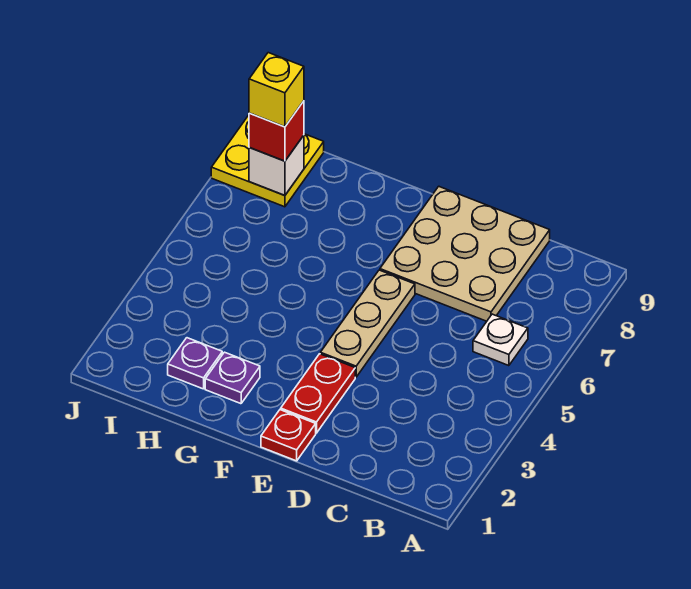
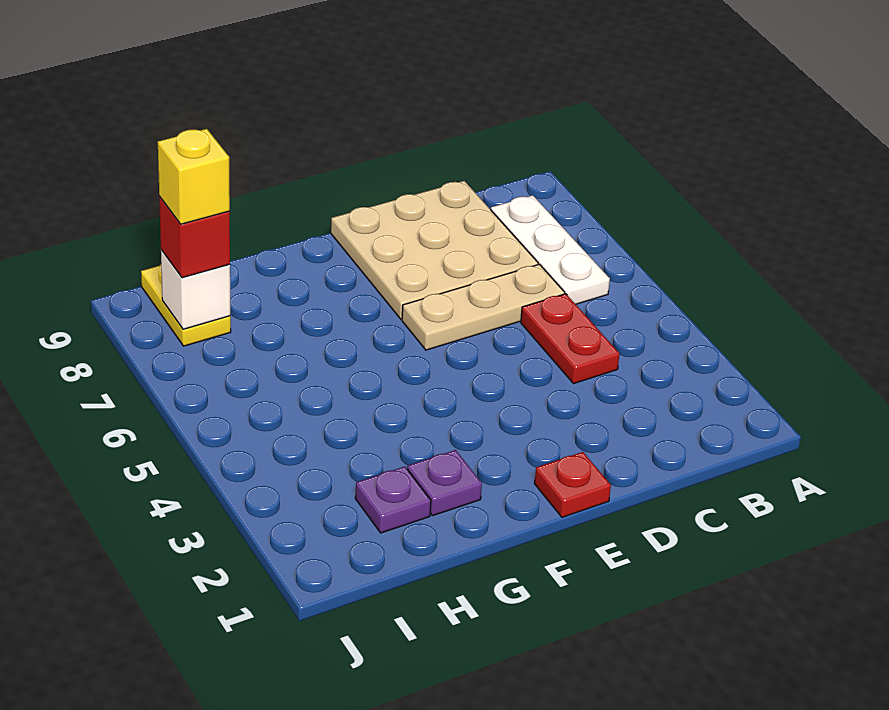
white plate B6 level 1 -> white plate B6:B8 level 1
red plate E2:E3 level 1 -> red plate C4:C5 level 1
tan plate E4:E6 level 1 -> tan plate C6:E6 level 1
yellow plate I8:J9 level 1 -> yellow plate I8:I9 level 1

